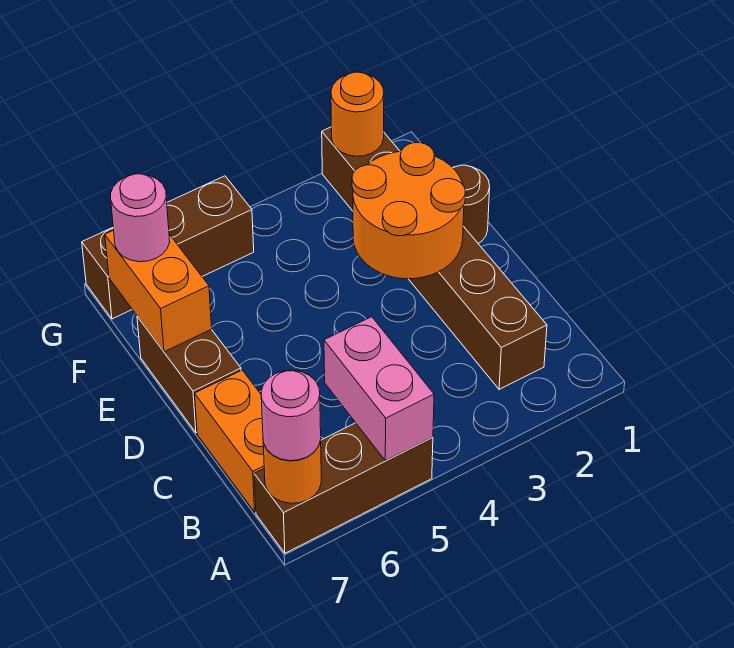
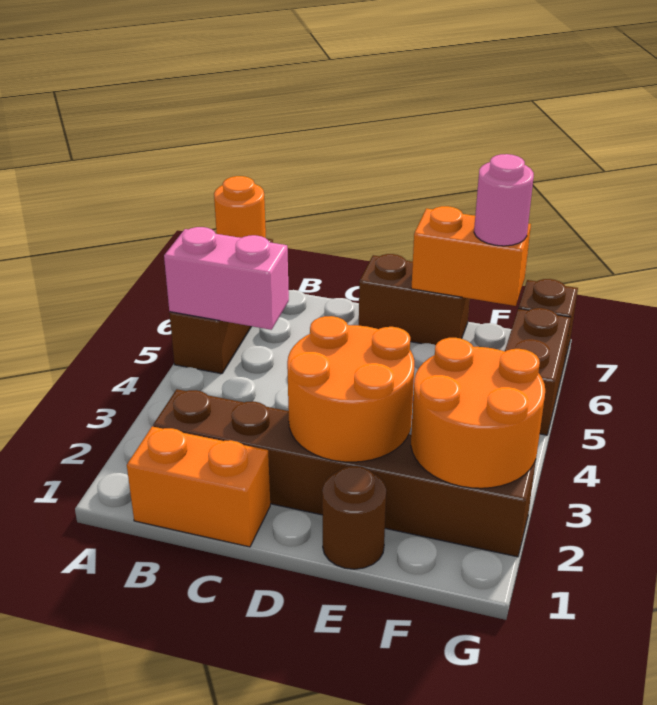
pink round brick A7 level 3 -> none
orange brick B7:C7 level 1 -> orange brick B1:C1 level 1
orange round brick G2 level 2 -> orange round brick F2:G3 level 2

